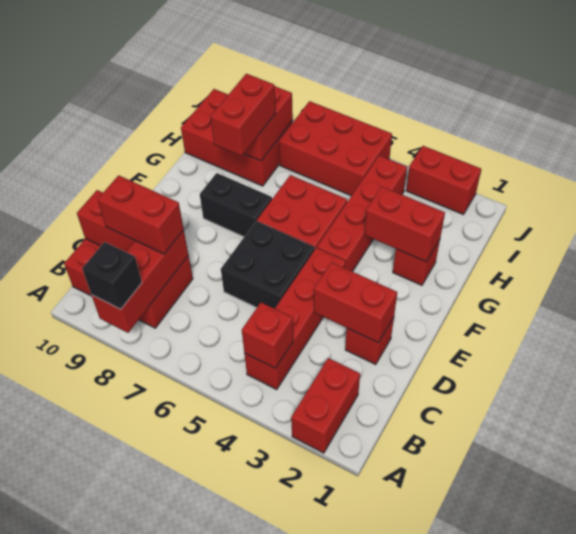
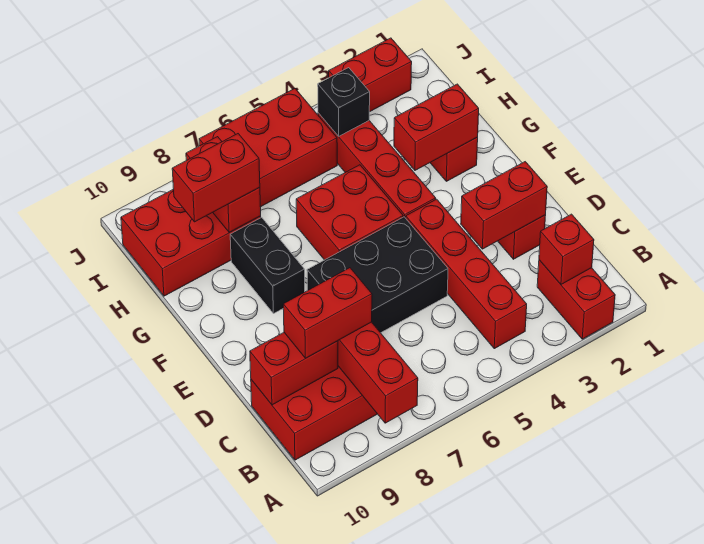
black brick A8 level 3 -> black brick I4 level 2
red brick B4 level 2 -> red brick B2 level 2
black brick D5:E6 level 1 -> black brick D5:E7 level 1
black brick F7:F8 level 1 -> black brick F8:G8 level 1
red brick G8:H8 level 3 -> red brick H8:H9 level 3

